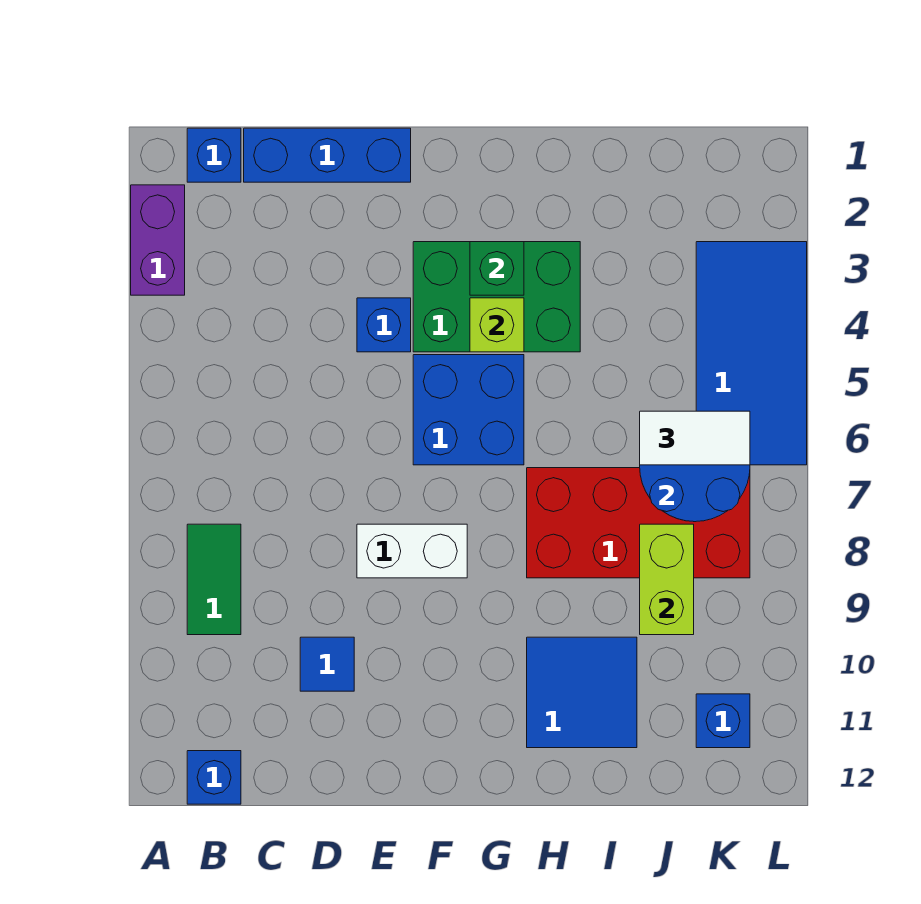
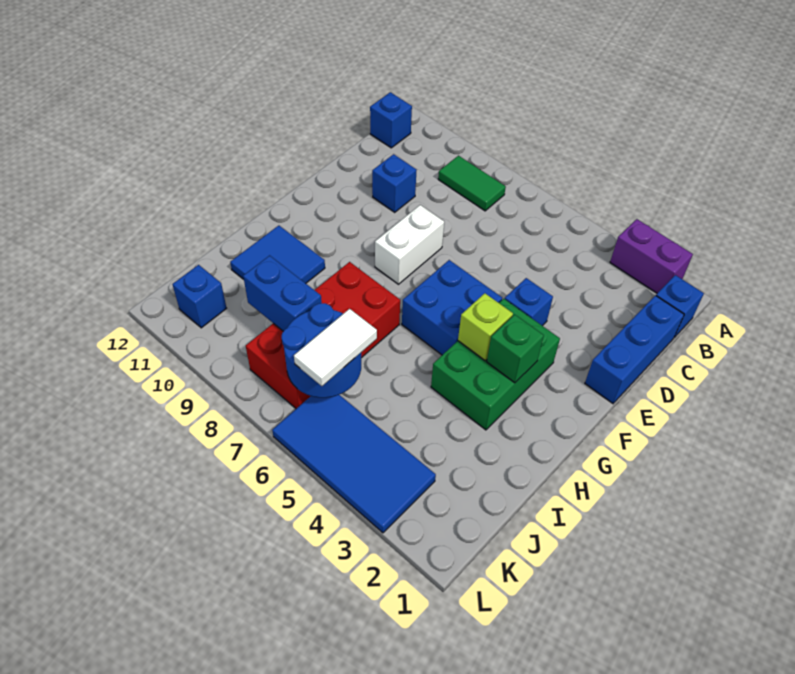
blue tile D10 level 1 -> blue brick D10 level 1
lime brick J8:J9 level 2 -> blue brick J8:J9 level 2

